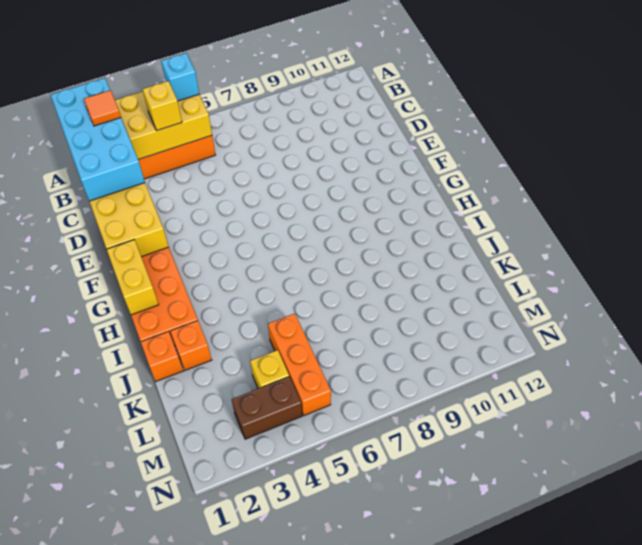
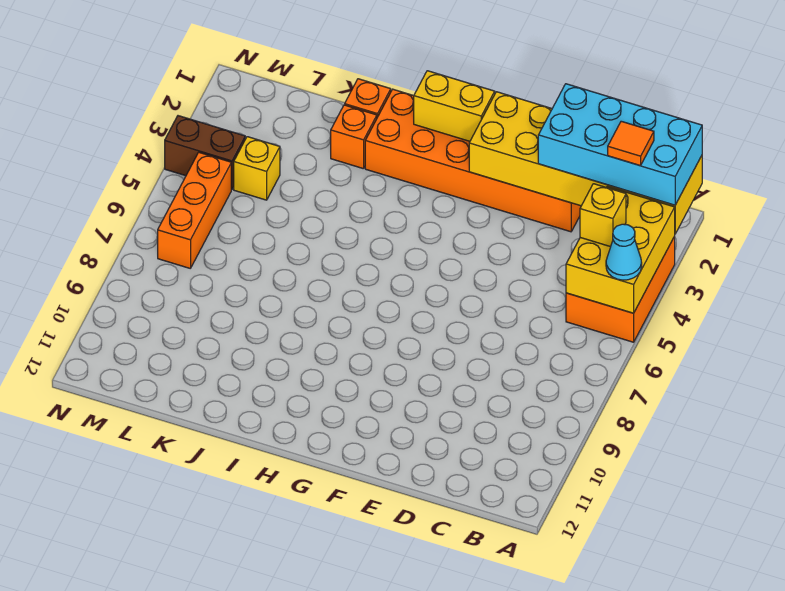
cyan brick A5 level 3 -> cyan cone A5 level 3
orange brick K5:M5 level 1 -> orange brick M5:M7 level 1
brown brick M3:M4 level 1 -> brown brick M4:N4 level 1

